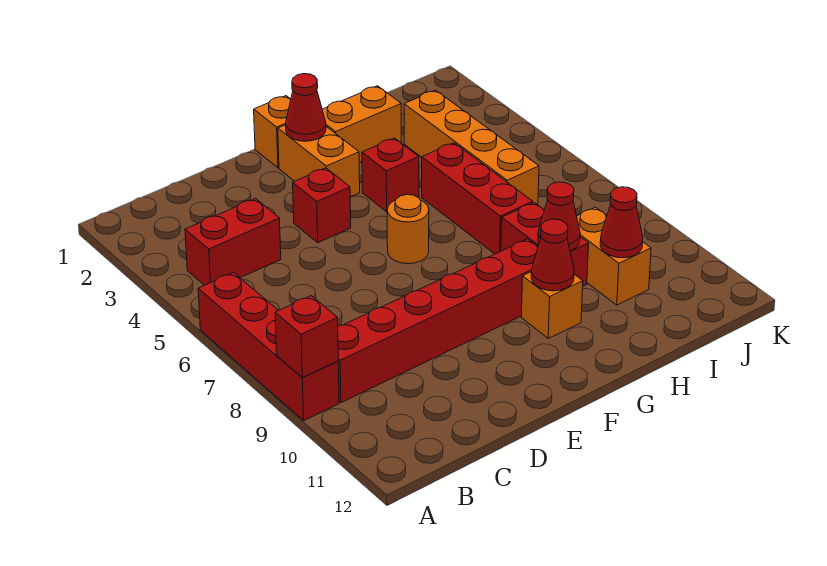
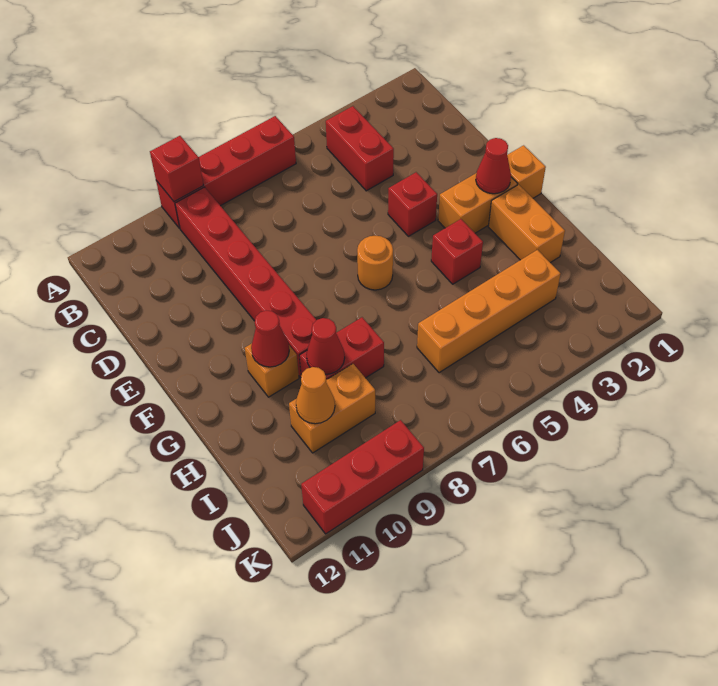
red brick H5:H7 level 1 -> red brick K9:K11 level 1
red cone I10 level 2 -> orange cone I10 level 2

